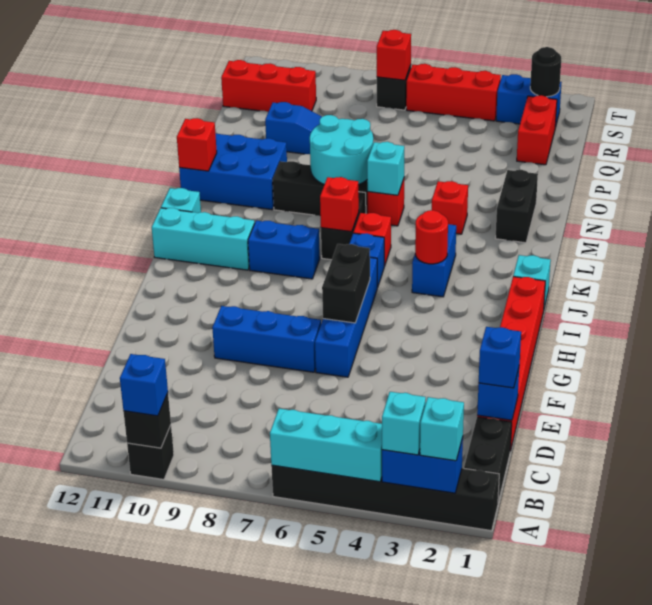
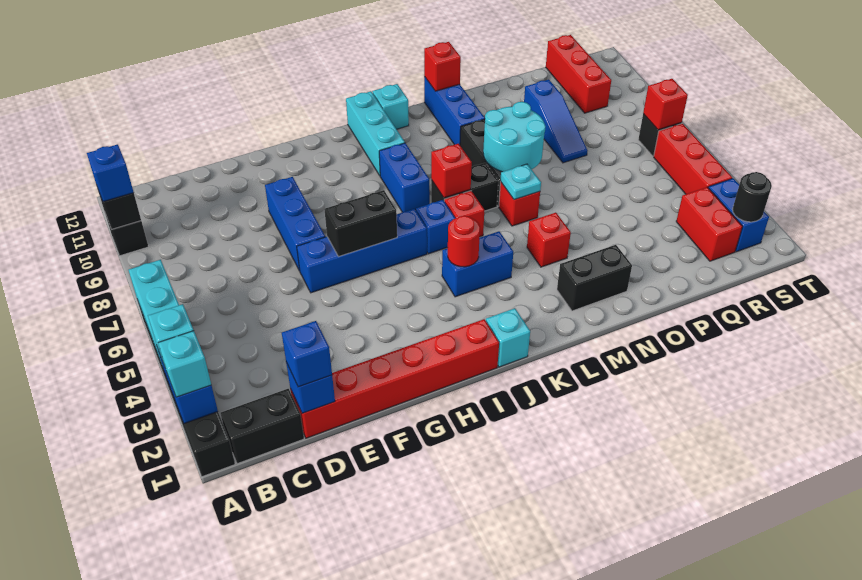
cyan brick M6 level 2 -> cyan plate M6 level 2
blue brick M10:N12 level 1 -> blue brick M10:M12 level 1
red brick Q2:R2 level 1 -> red brick R2:R3 level 1

